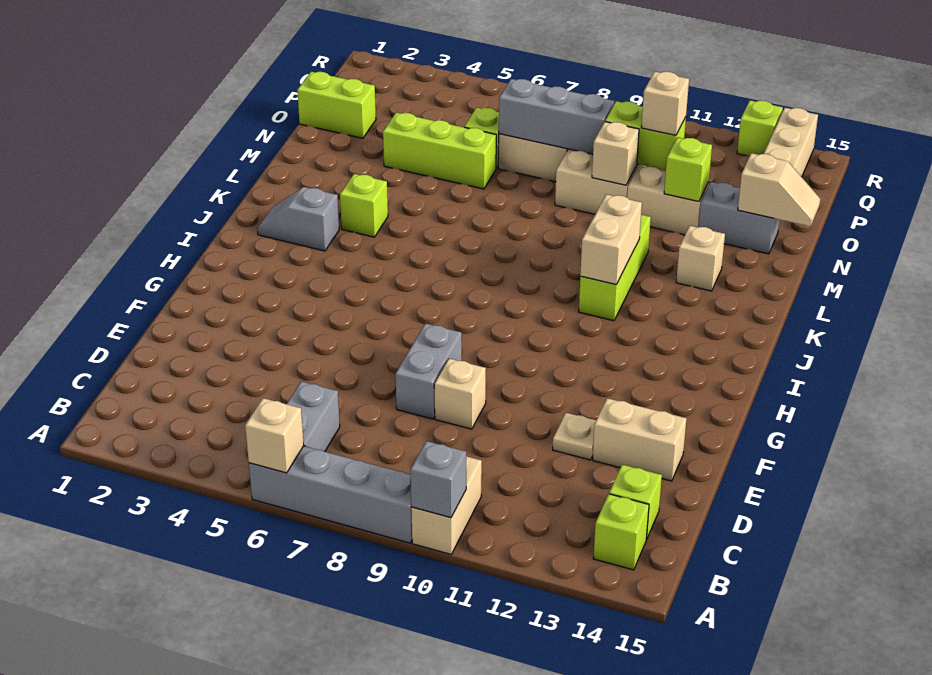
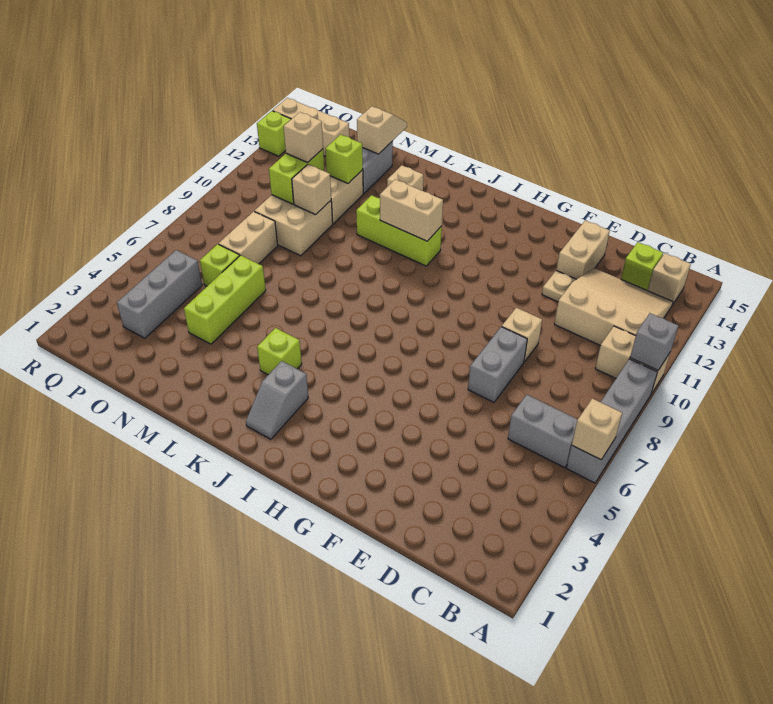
none -> tan slope B11:D13 level 1 top 11
lime brick B14 level 1 -> tan brick B14 level 1
grey brick E8:F8 level 1 -> grey brick E7:E8 level 1
lime brick O1:O2 level 1 -> none
grey brick O7:O9 level 2 -> grey brick P3:P5 level 1

